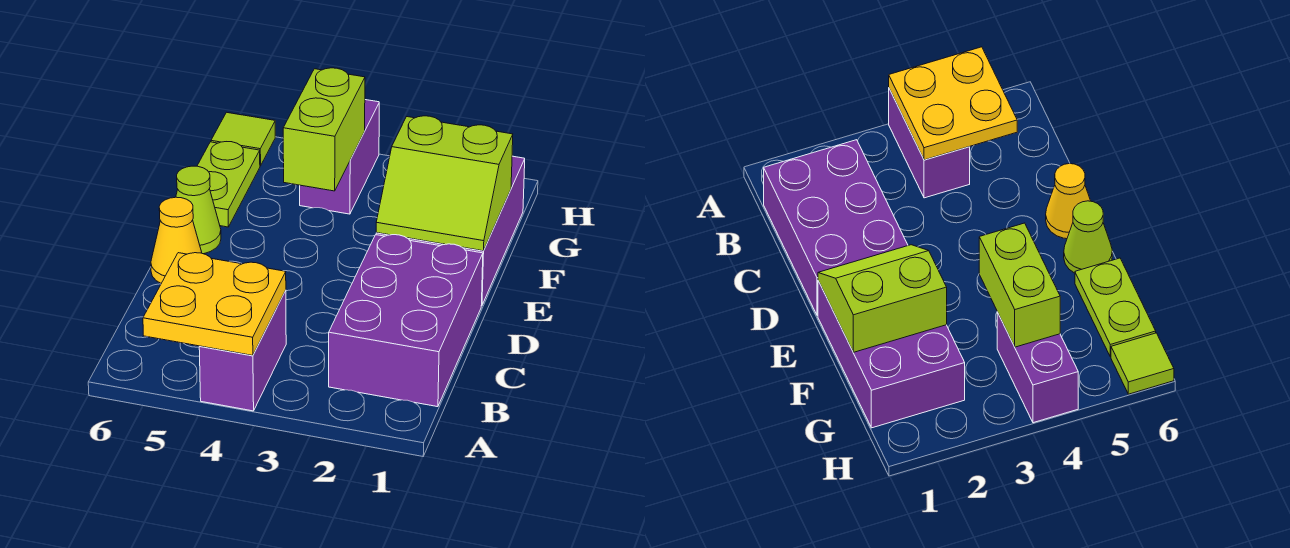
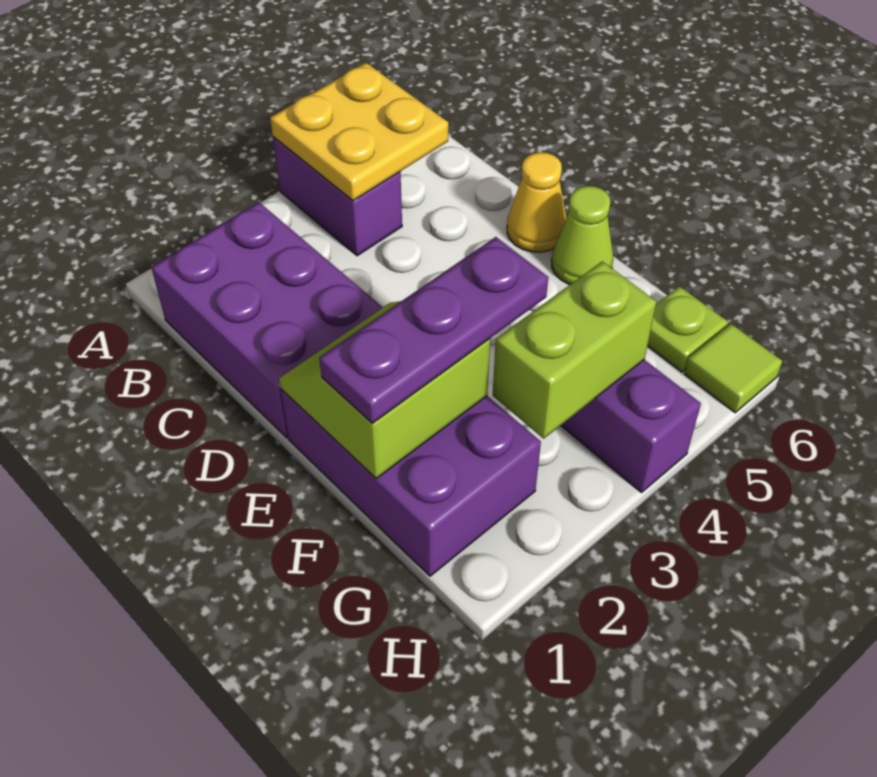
none -> purple plate F1:F3 level 3
lime brick F4:G4 level 2 -> lime brick G3:G4 level 2
lime plate F6:G6 level 1 -> lime plate G6 level 1

